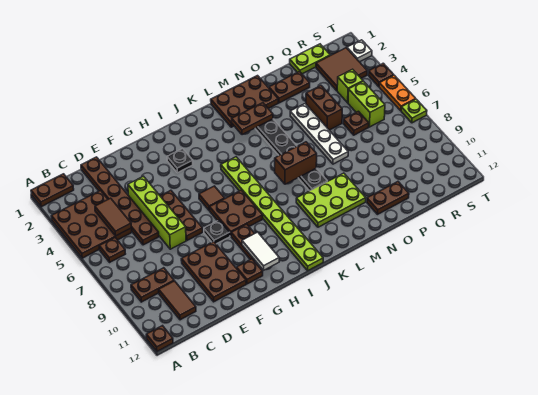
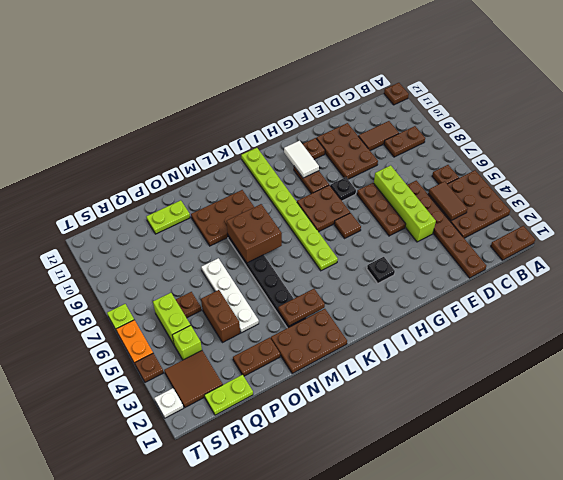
brown tile C10:C11 level 1 -> brown tile C10:D10 level 1
brown brick L7:M7 level 2 -> brown brick L7:M8 level 2
lime plate L9:N10 level 1 -> brown plate L9:N10 level 1
brown plate O11:P11 level 1 -> lime plate O11:P11 level 1

